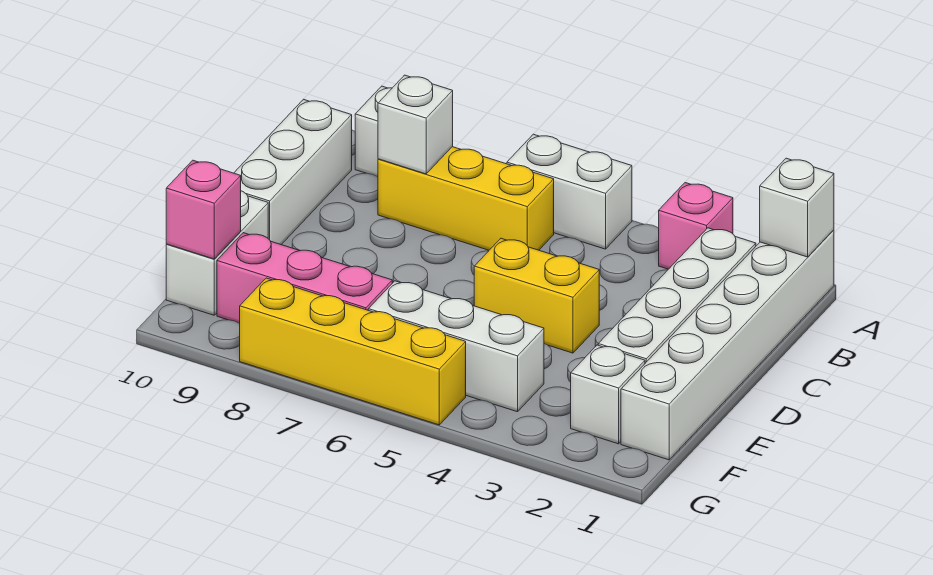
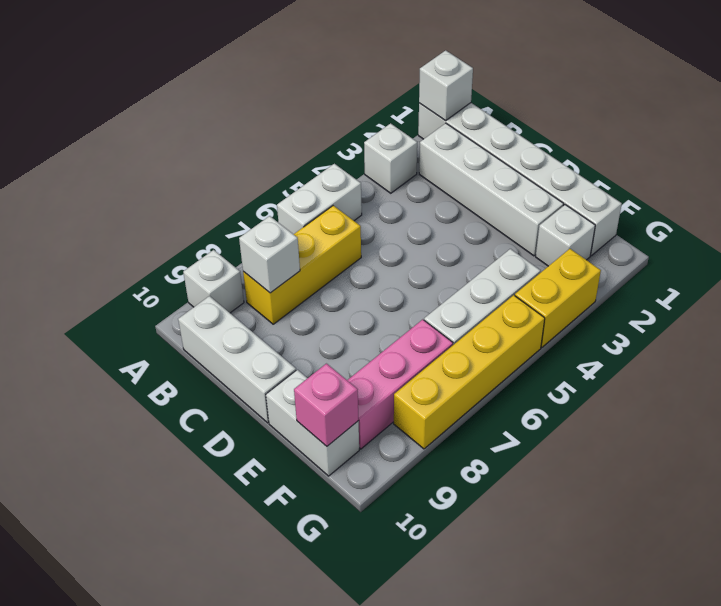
pink brick A3 level 1 -> white brick A3 level 1
yellow brick D4:D5 level 1 -> yellow brick G3:G4 level 1

